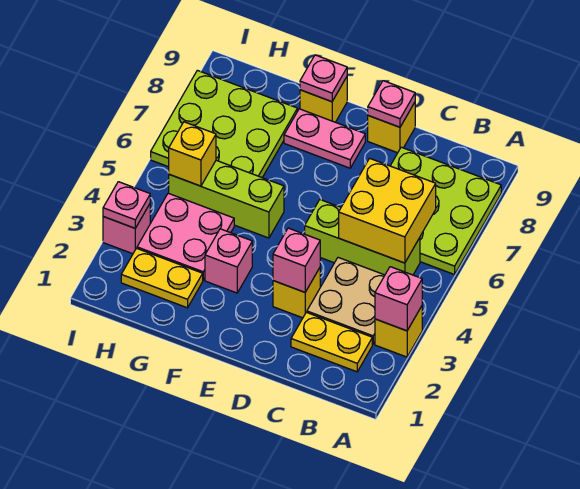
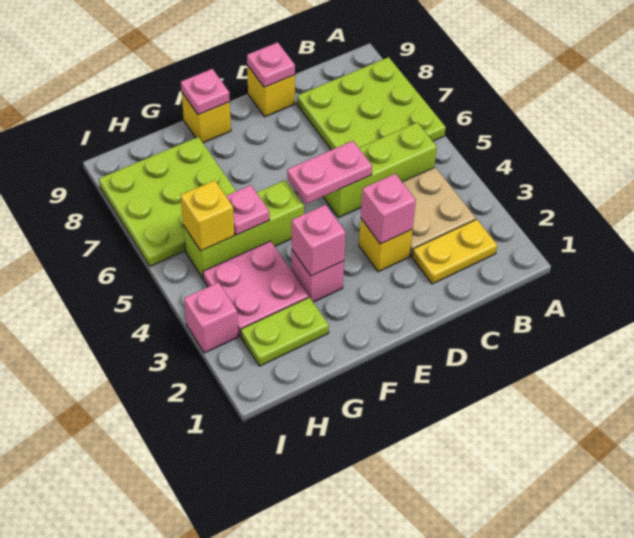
yellow brick A3 level 1 -> none
pink brick A3 level 2 -> pink brick F3 level 2
yellow brick B5:C6 level 2 -> none
pink plate E8:F8 level 1 -> pink plate D5:E5 level 2
yellow plate G2:H2 level 1 -> lime plate G2:H2 level 1
pink plate I3 level 2 -> pink plate G5 level 2

